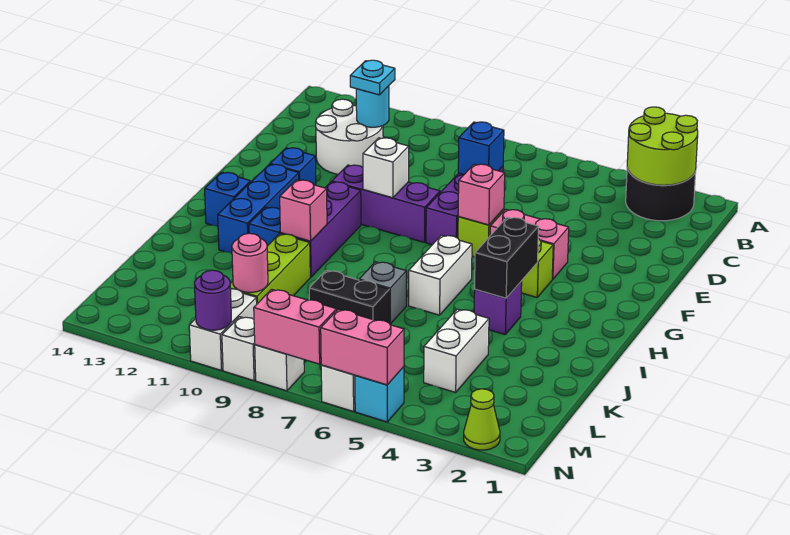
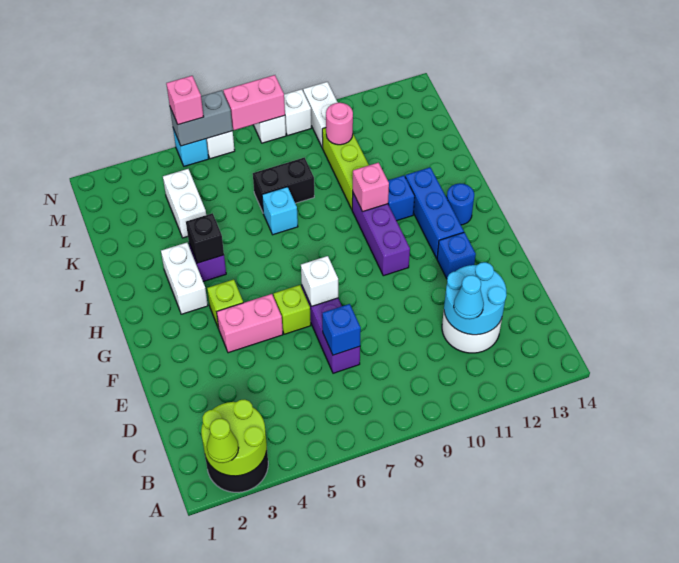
cyan round brick C11 level 2 -> cyan round brick C11:D12 level 2
cyan plate C11 level 3 -> cyan cone C11 level 3
pink brick F6 level 2 -> pink brick N5 level 3
purple brick F8:F10 level 1 -> none
white brick F9 level 2 -> white brick F7 level 2
black brick H4:I4 level 2 -> black brick I4 level 2
white brick H6:I6 level 1 -> white brick H3:I3 level 1
blue brick H13 level 1 -> blue round brick H13 level 1
grey brick J7 level 1 -> cyan brick J7 level 1
lime cone N2 level 1 -> lime cone A2 level 3
pink brick N5:N6 level 2 -> grey brick N5:N6 level 2
purple round brick N10 level 2 -> none

